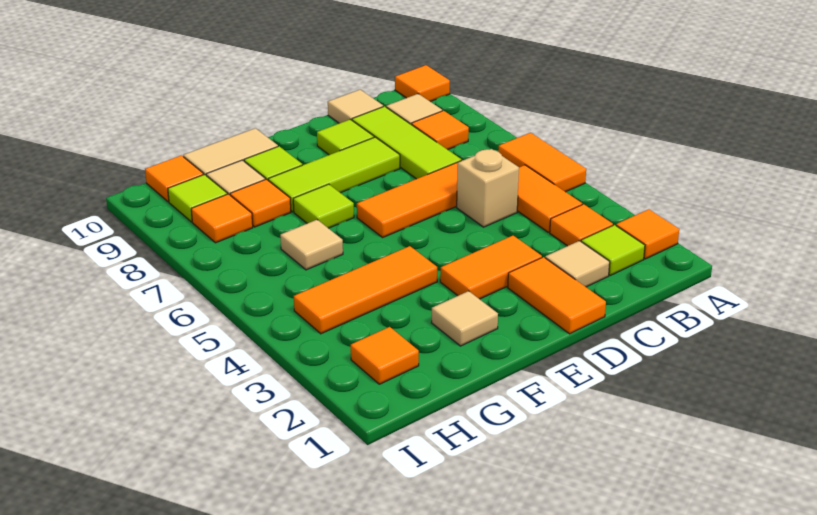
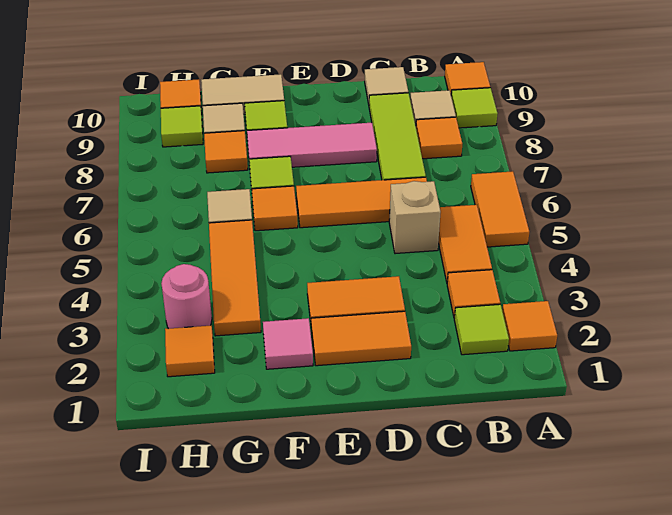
tan tile C2 level 1 -> none
orange tile D1:D2 level 1 -> orange tile D2:E2 level 1
lime tile D8:F8 level 1 -> pink tile D8:F8 level 1
lime tile D9 level 1 -> lime tile A9 level 1
tan tile F2 level 1 -> pink tile F2 level 1
orange tile F4:H4 level 1 -> orange tile G3:G5 level 1
none -> pink round brick H3 level 1
orange tile H8 level 1 -> orange tile F6 level 1

